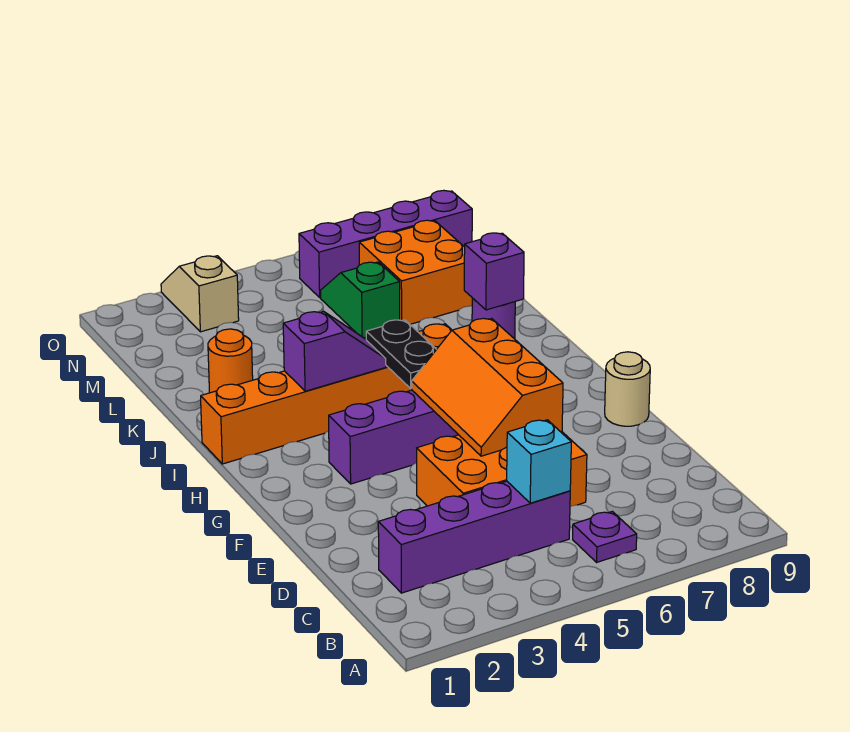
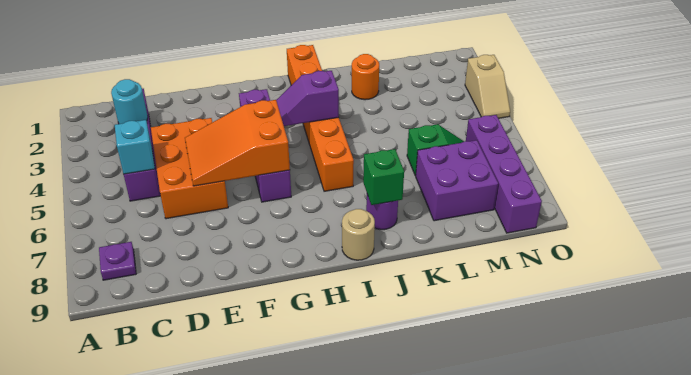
purple plate B6 level 1 -> purple plate B8 level 1
none -> cyan round brick C3 level 2
orange slope E5:G6 level 2 top 6 -> orange slope E5:G6 level 2 top G
tan round brick F9 level 1 -> tan round brick I9 level 1
black plate H5:I5 level 2 -> none
purple slope I3:I4 level 2 top 3 -> purple slope H4:I4 level 2 top I
purple brick J8 level 2 -> green brick J8 level 2
orange brick L7:M8 level 1 -> purple brick L7:M8 level 1
tan slope N3:O3 level 1 top N -> tan slope O3:O4 level 1 top 3

